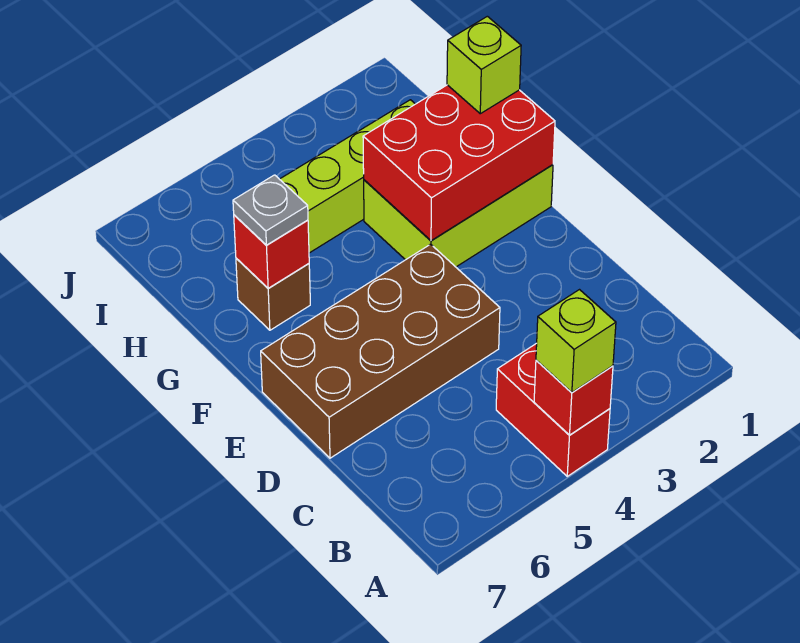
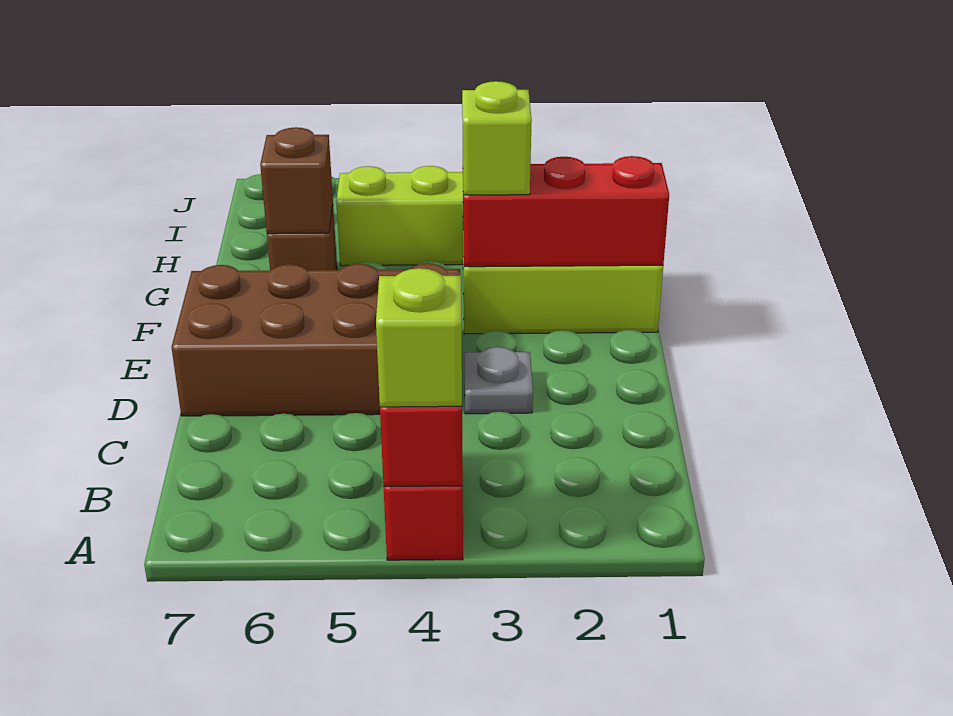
red brick F1:G3 level 2 -> red brick F1:F3 level 2
lime brick G1 level 3 -> lime brick F3 level 3
red brick G6 level 2 -> brown brick G6 level 2
grey plate G6 level 3 -> grey plate D3 level 1

